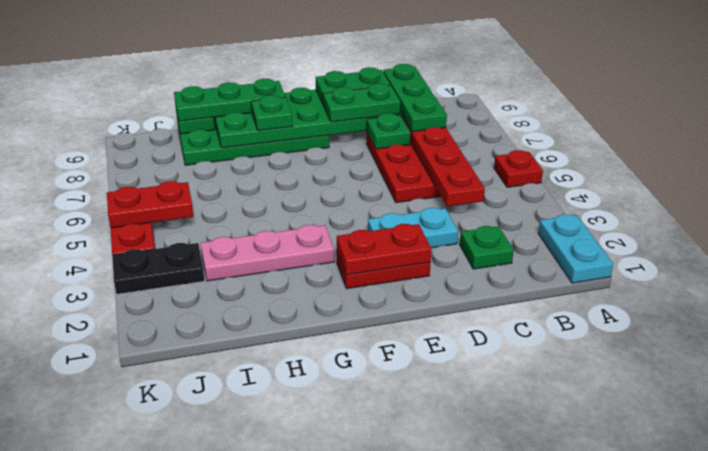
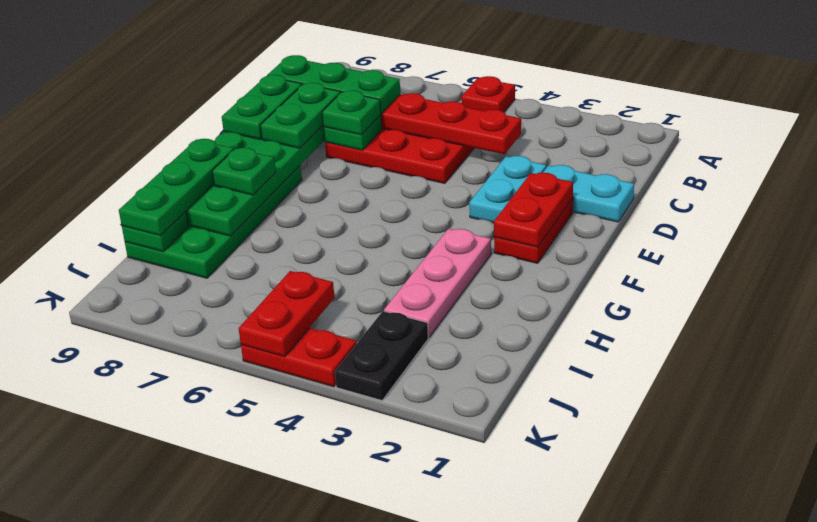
cyan plate A1:A2 level 1 -> cyan plate D1:D2 level 1
green plate C2 level 1 -> green plate D7 level 3

